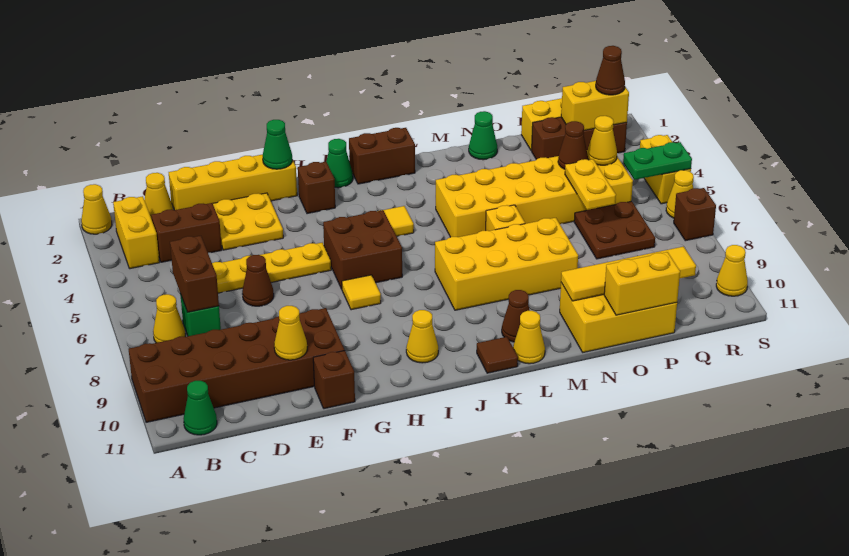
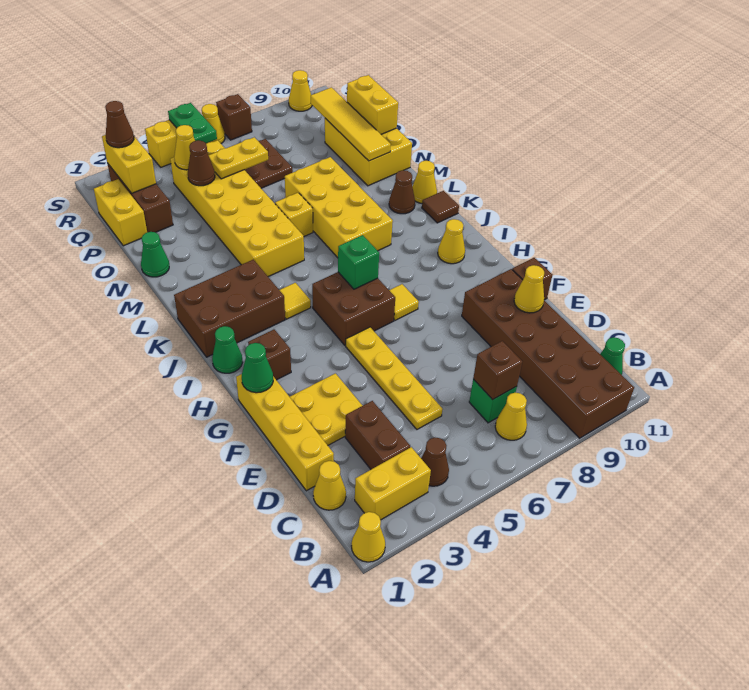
brown brick C6:C7 level 2 -> brown brick C7 level 2
brown cone E6 level 1 -> brown cone B4 level 1
none -> green brick I6 level 2
brown brick J1:K1 level 1 -> brown brick J1:K3 level 1

